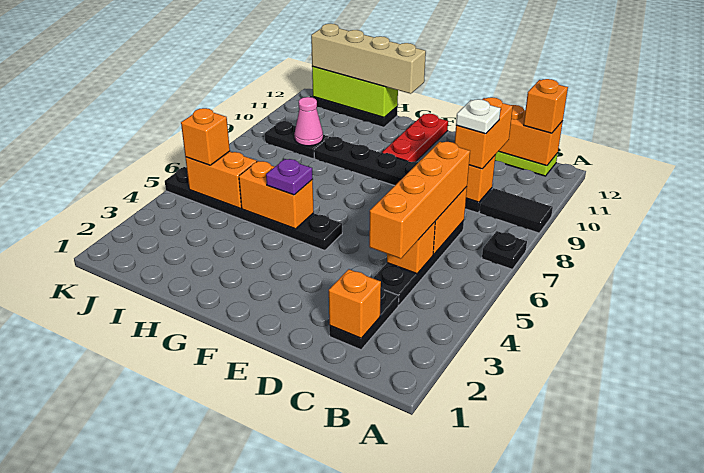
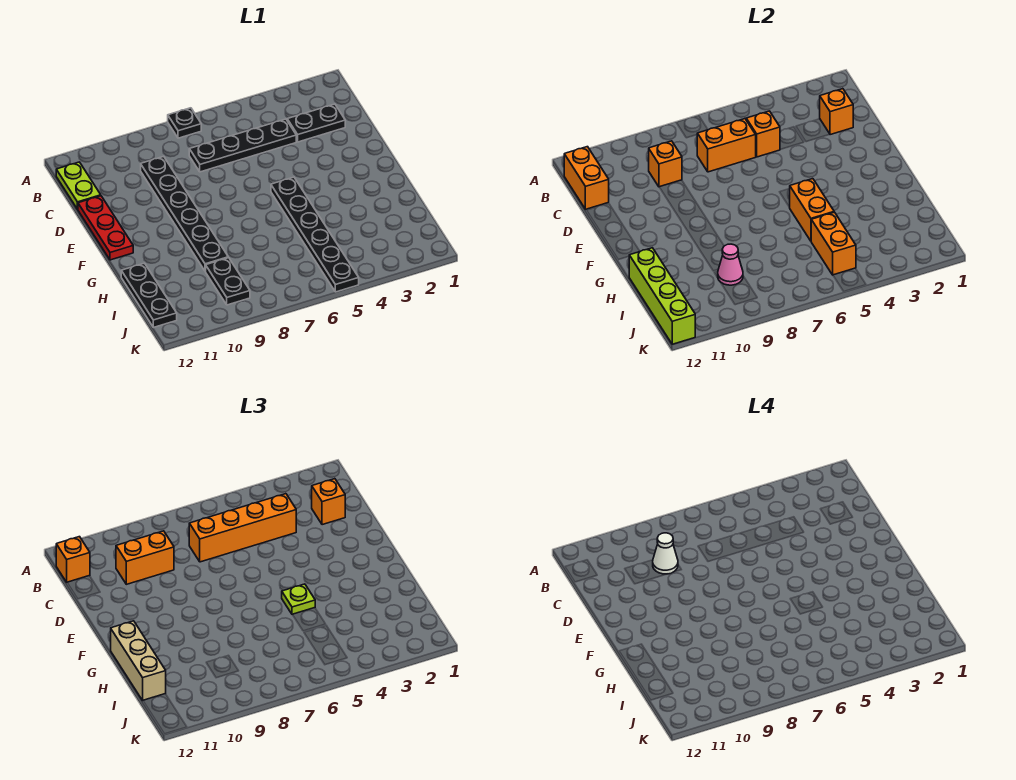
black tile A9:B9 level 1 -> none
white plate C9 level 4 -> white cone C9 level 4
red plate F10:F12 level 1 -> red plate D12:F12 level 1
purple plate G5 level 3 -> lime plate G5 level 3
tan brick G12:J12 level 3 -> tan brick G12:I12 level 3
lime brick H12:J12 level 2 -> lime brick H12:K12 level 2
orange brick J5 level 3 -> orange brick C2 level 3

